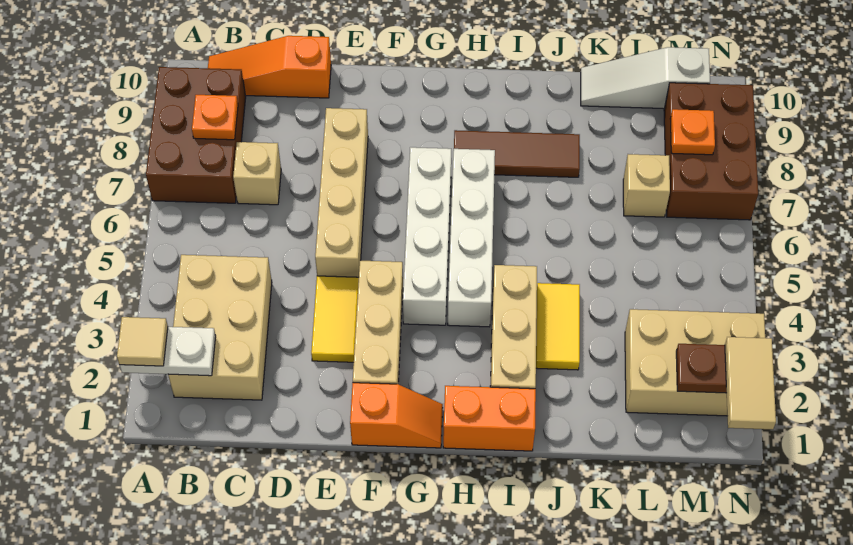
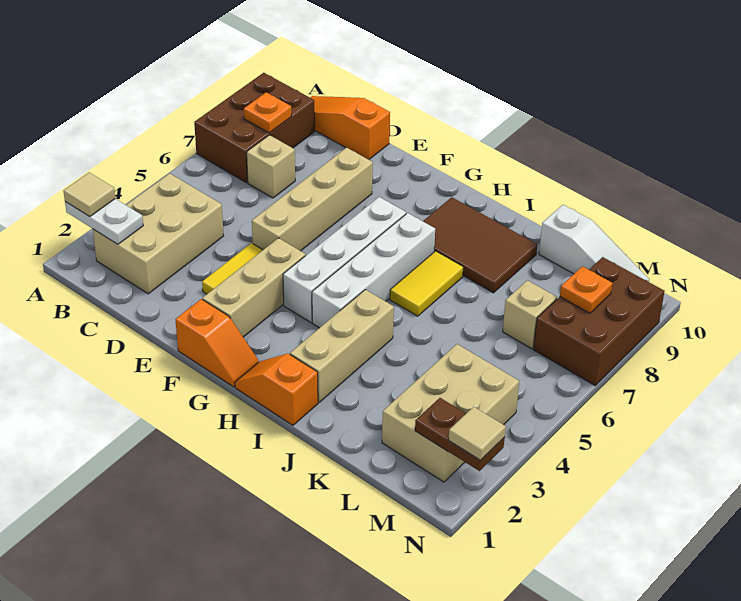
orange brick H1:I1 level 1 -> orange slope H1:I1 level 1 top I
brown tile H8:J8 level 1 -> brown tile H8:J9 level 1
yellow tile J3:J4 level 1 -> yellow tile I6:I7 level 1
white slope K10:M10 level 1 top M -> white slope K10:M10 level 1 top K
tan brick L2:N3 level 1 -> tan brick L2:M4 level 1
tan tile N1:N2 level 3 -> tan tile N2 level 3

